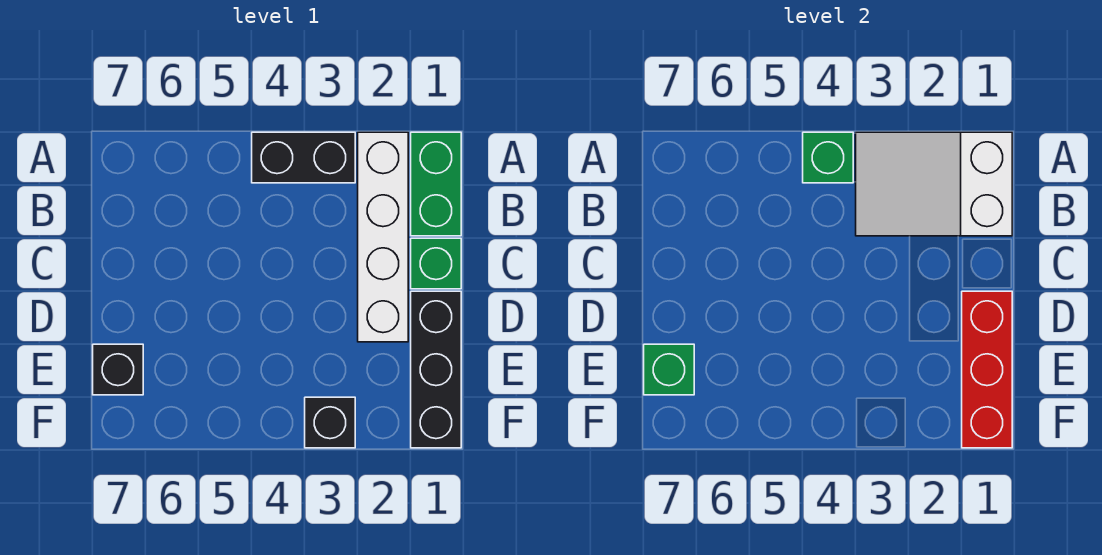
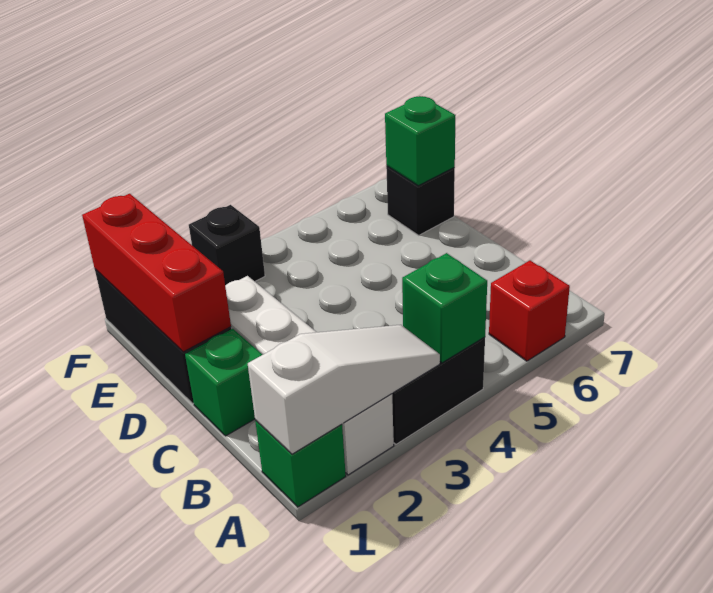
green brick A1:B1 level 1 -> green brick A1 level 1
white slope A1:B3 level 2 top 1 -> white slope A1:A3 level 2 top 1
none -> red brick A6 level 1

